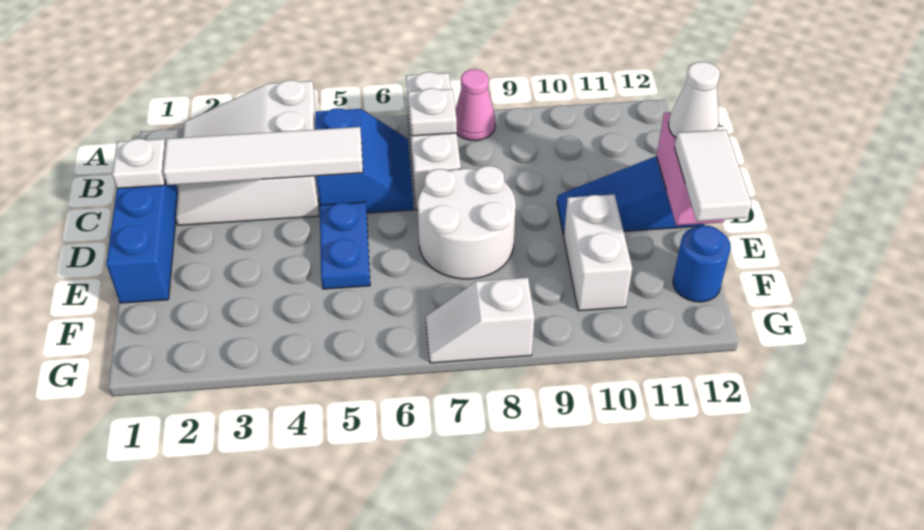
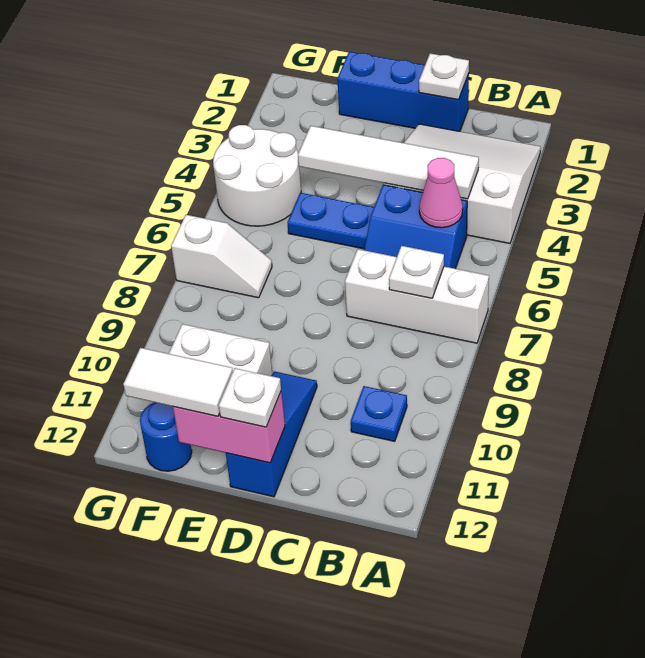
pink cone A8 level 1 -> pink cone B5 level 2
none -> blue plate B10 level 1
white tile C2:C5 level 2 -> white tile B4:E4 level 2
white round brick D7:E8 level 1 -> white round brick F4:G5 level 1
white cone D12 level 3 -> white plate D12 level 3
white slope G7:G8 level 1 top 8 -> white slope F7:G7 level 1 top G

